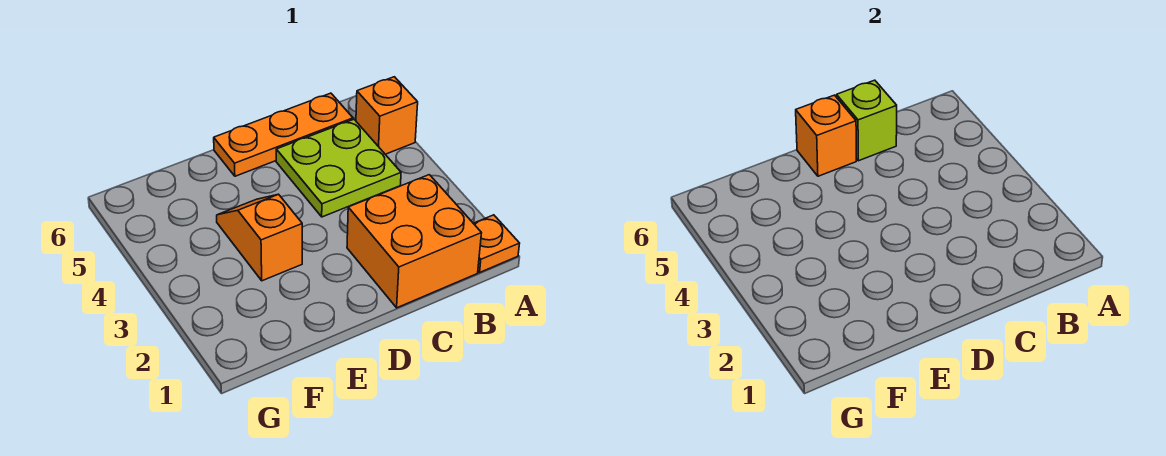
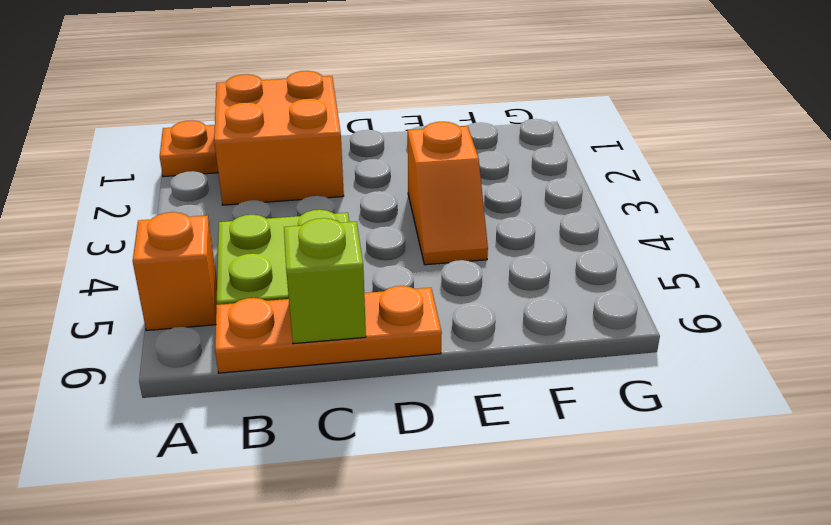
orange brick D6 level 2 -> none

